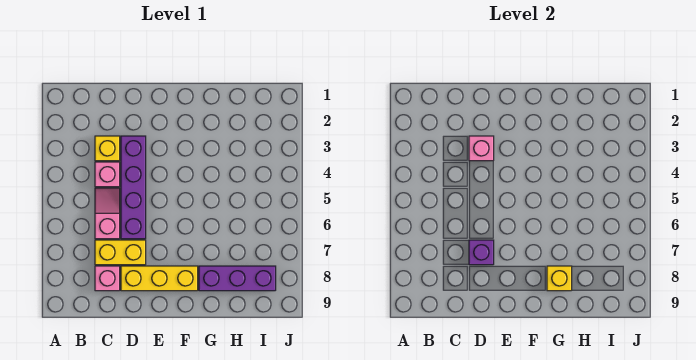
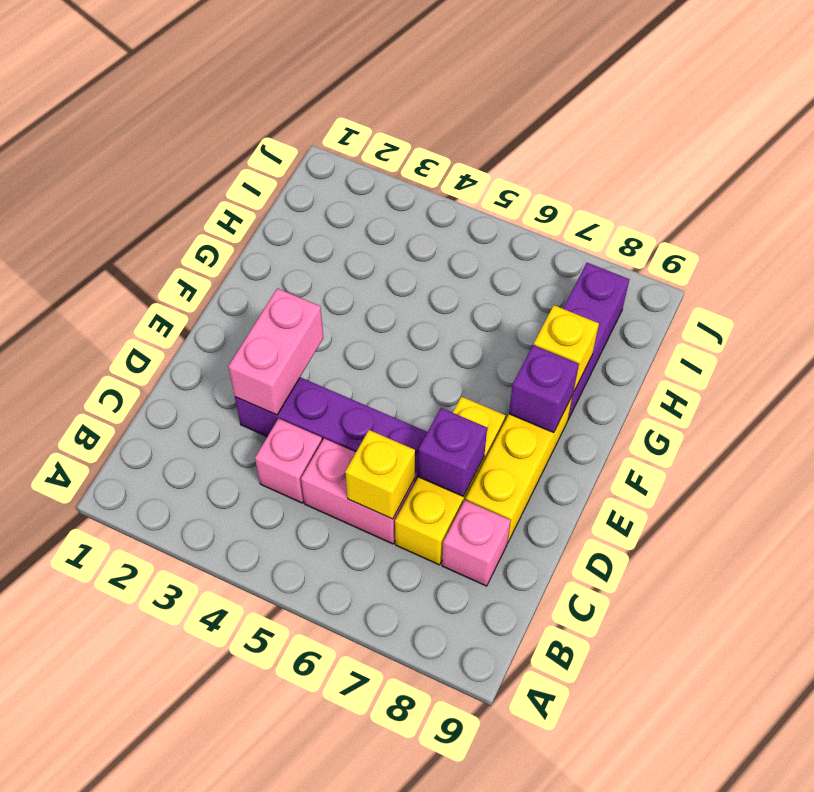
yellow brick C3 level 1 -> yellow brick C6 level 2
pink slope C5:C6 level 1 top 6 -> pink brick C5:C6 level 1
yellow brick C7:D7 level 1 -> yellow brick C7:E7 level 1
pink brick D3 level 2 -> pink brick D3:E3 level 2
none -> purple brick F8 level 2

